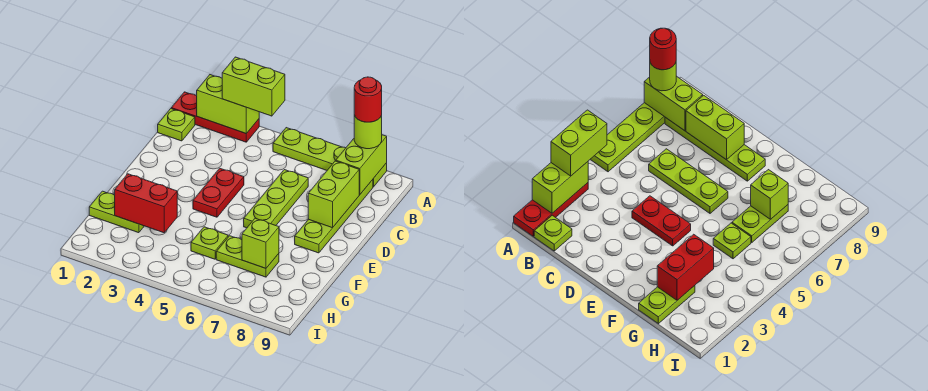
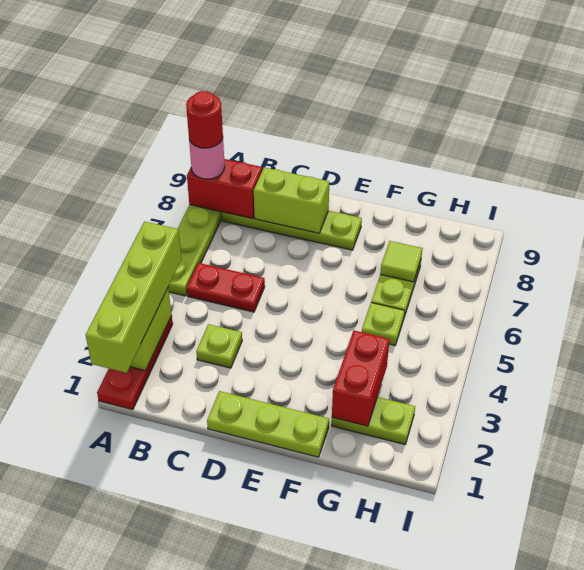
lime brick A3:A4 level 3 -> lime brick A1:A4 level 3
lime brick A8:B8 level 2 -> red brick A8:B8 level 2
lime round brick A8 level 3 -> pink round brick A8 level 3
lime plate B1 level 1 -> lime plate C3 level 1
lime plate C6:E6 level 1 -> lime plate D1:F1 level 1
red plate D4:E4 level 1 -> red plate B5:C5 level 1
lime plate G1:G2 level 1 -> lime plate G2:H2 level 1
lime brick G7 level 2 -> lime tile G7 level 2

